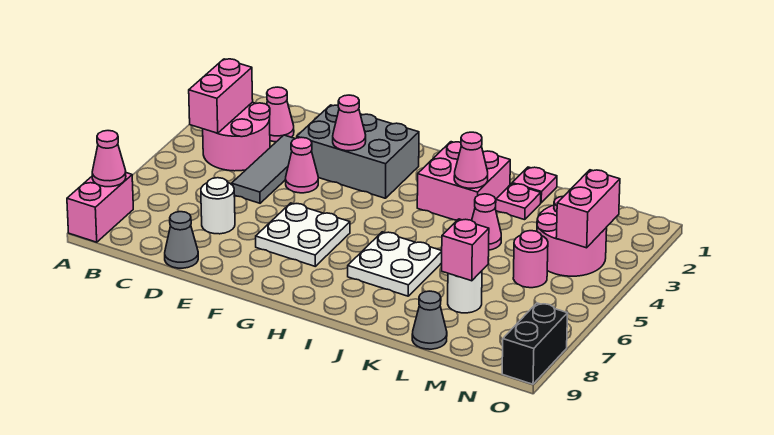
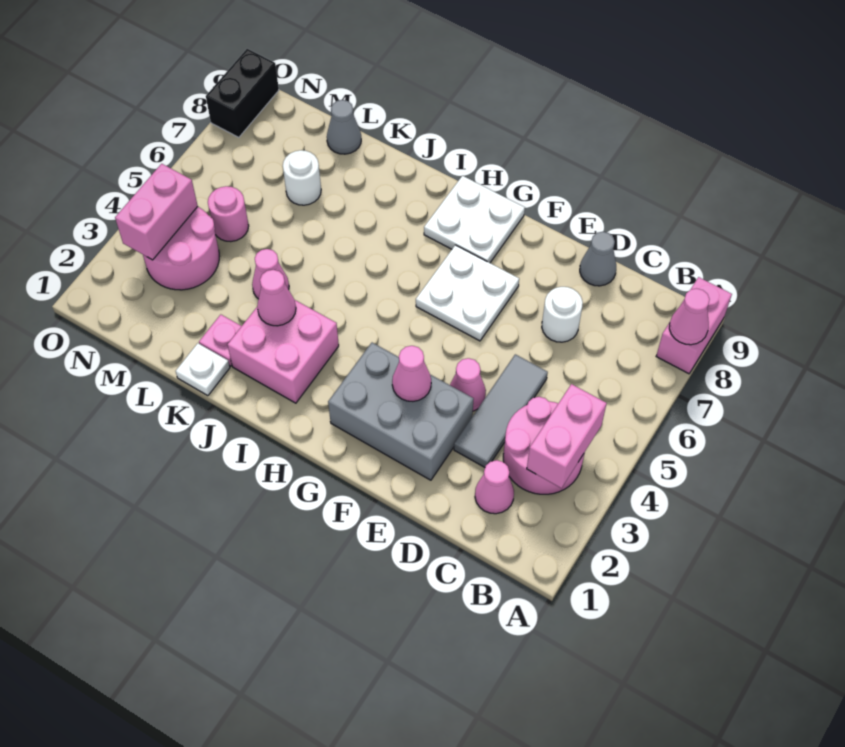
white plate I6:J7 level 1 -> white plate G8:H9 level 1
pink plate K1 level 1 -> white plate K1 level 1
pink brick L7 level 2 -> none

